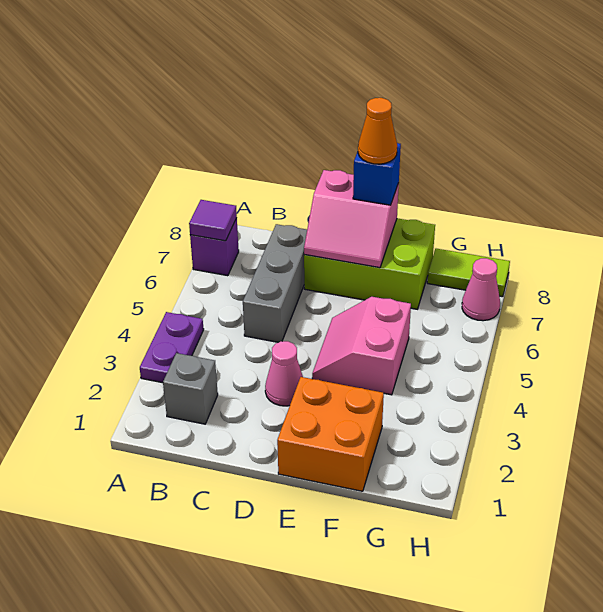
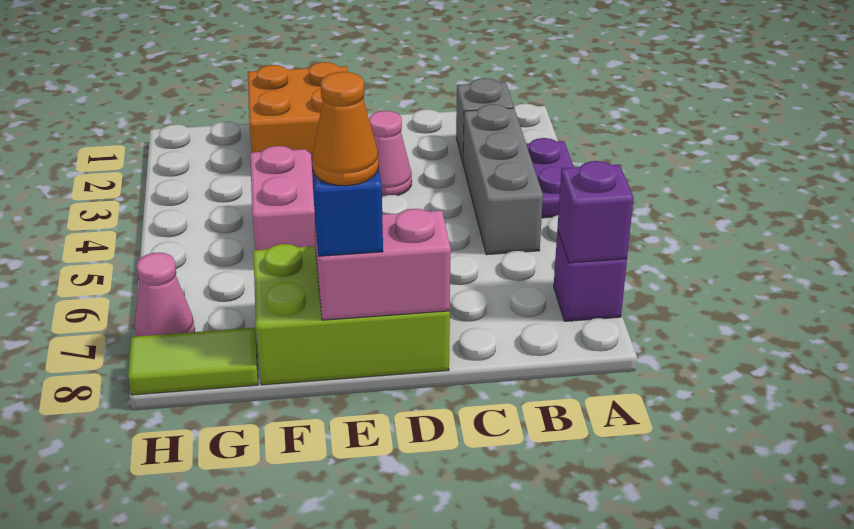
purple tile A7 level 2 -> purple brick A7 level 2
grey brick C5:C7 level 1 -> grey brick B3:B5 level 1

